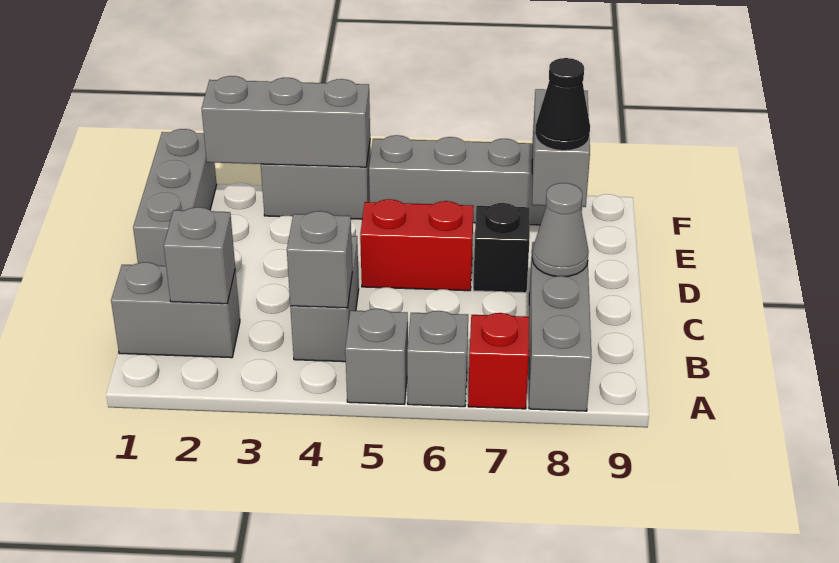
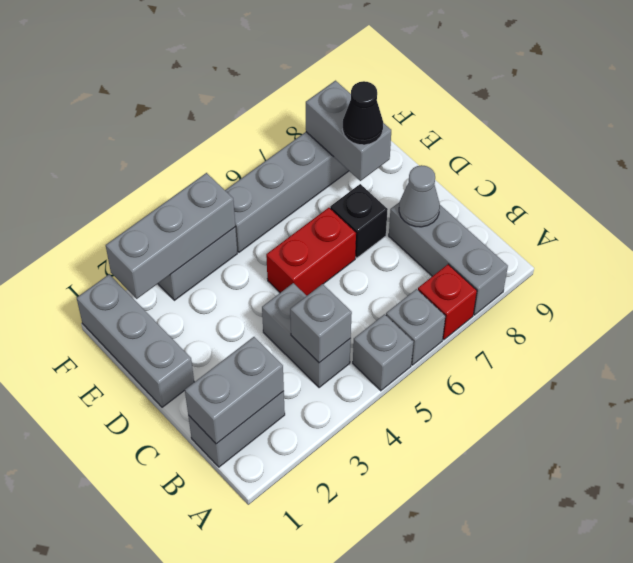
grey brick B2 level 2 -> grey brick B1:B2 level 2

